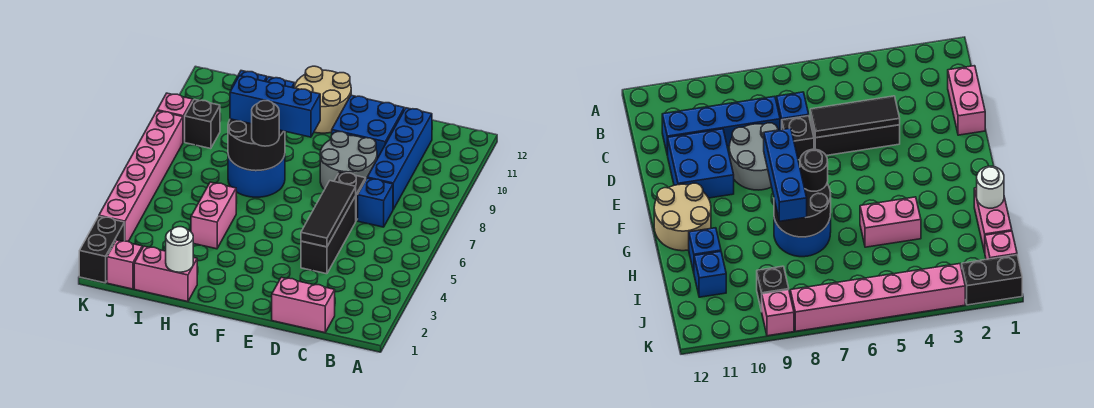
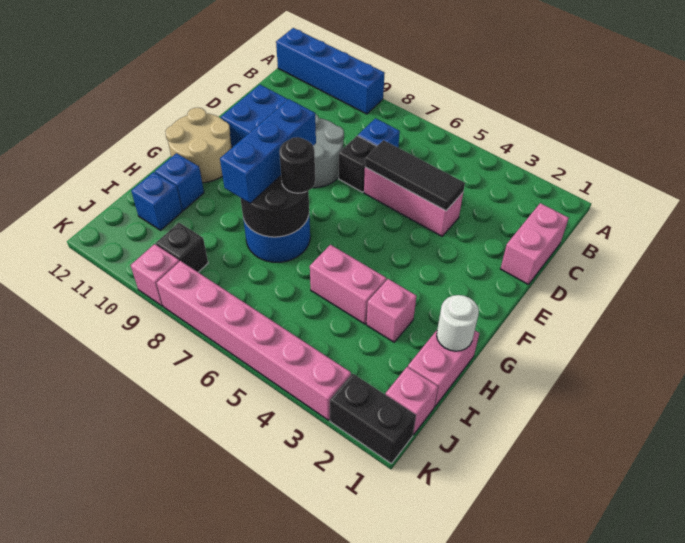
blue brick C8:C11 level 1 -> blue brick A9:A12 level 1
black brick D4:D6 level 1 -> pink brick D4:D6 level 1
none -> pink brick H3 level 1

